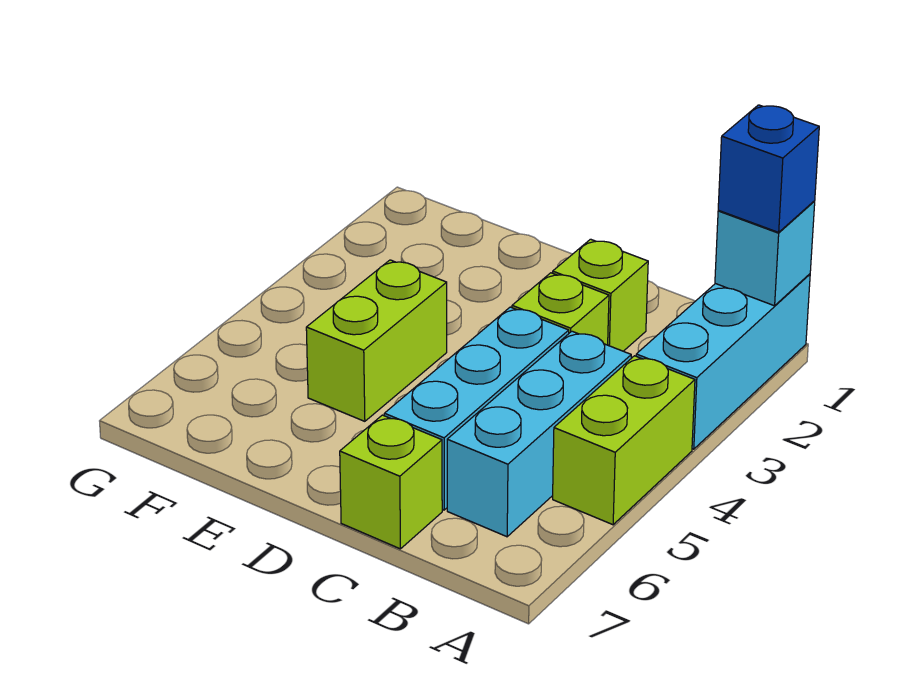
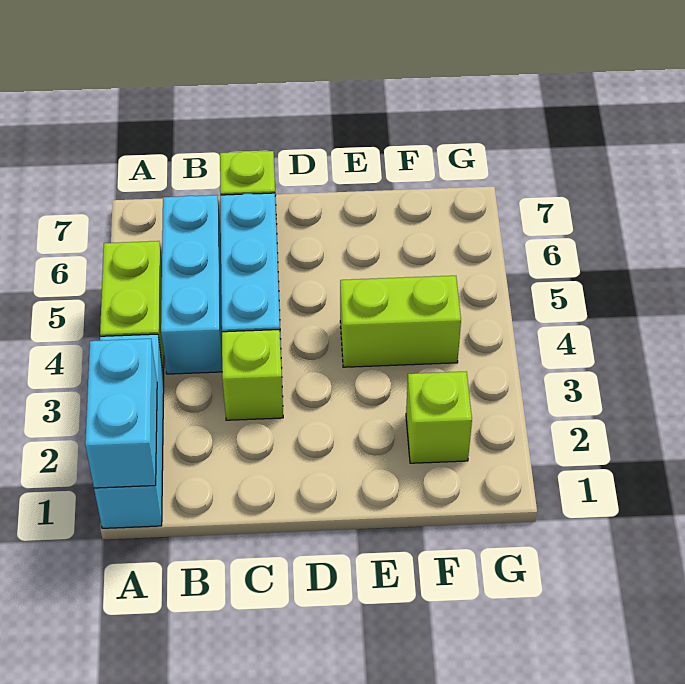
cyan brick A1 level 2 -> cyan brick A1:A2 level 2
blue brick A1 level 3 -> none
lime brick C2 level 1 -> lime brick F2 level 1
lime brick E4:E5 level 1 -> lime brick E4:F4 level 1

